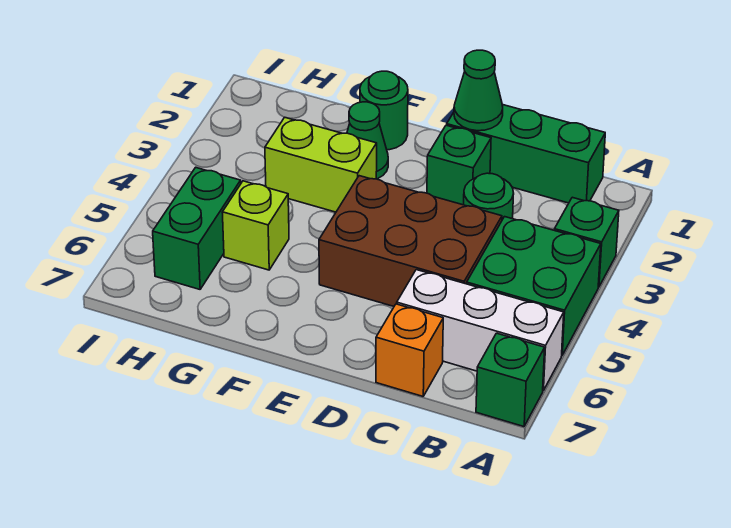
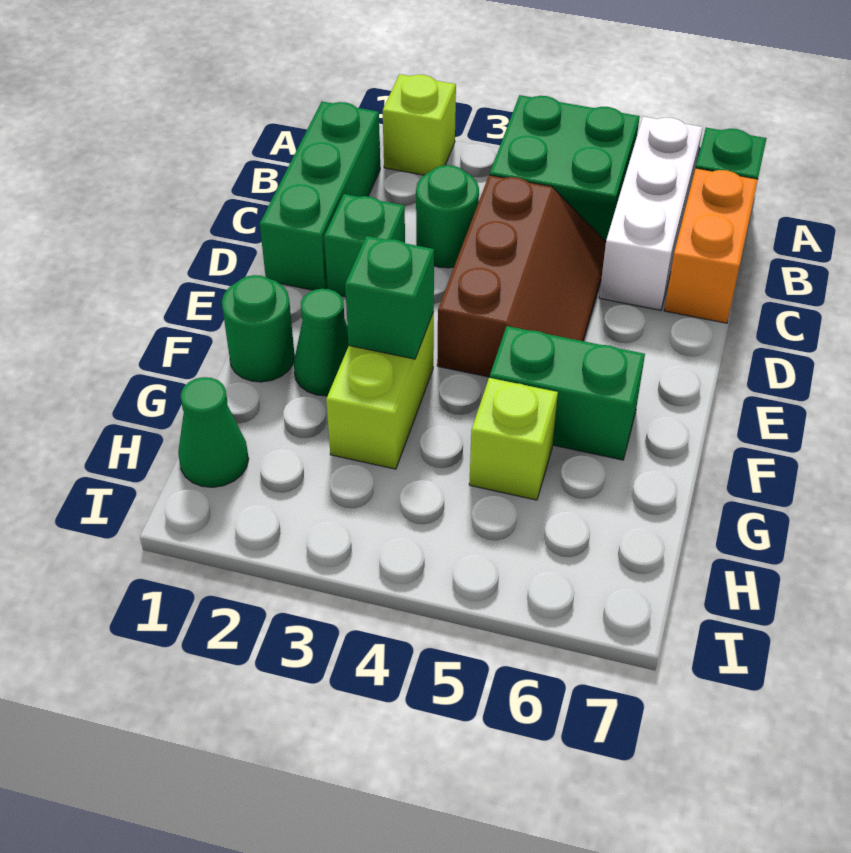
none -> lime brick A2 level 1
green brick A3 level 1 -> green brick F3 level 2
brown brick C4:E5 level 1 -> brown slope C4:E5 level 1 top 4
orange brick C7 level 1 -> orange brick B7:C7 level 1
green cone D1 level 2 -> green cone H1 level 1
green brick H5:H6 level 1 -> green brick F5:F6 level 1

